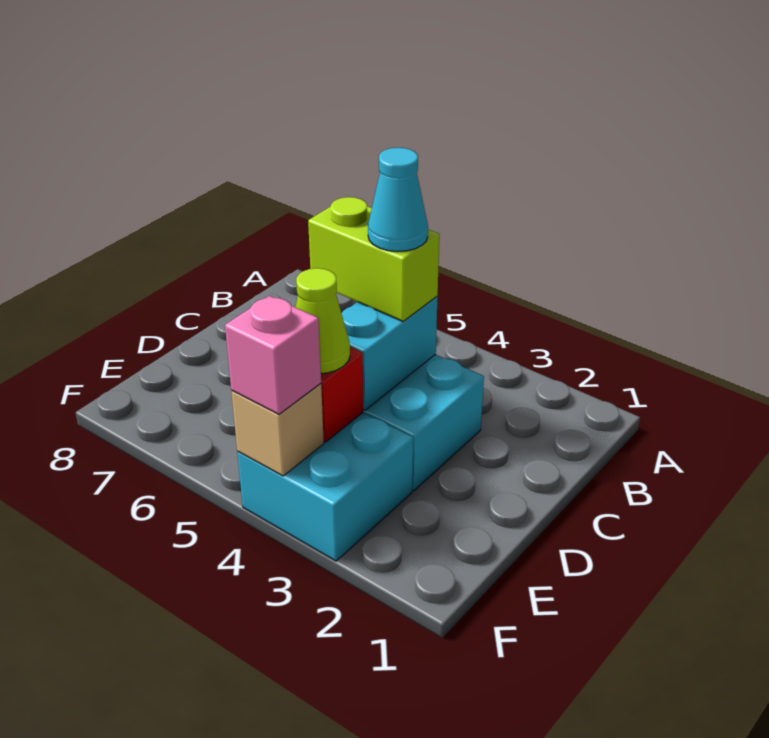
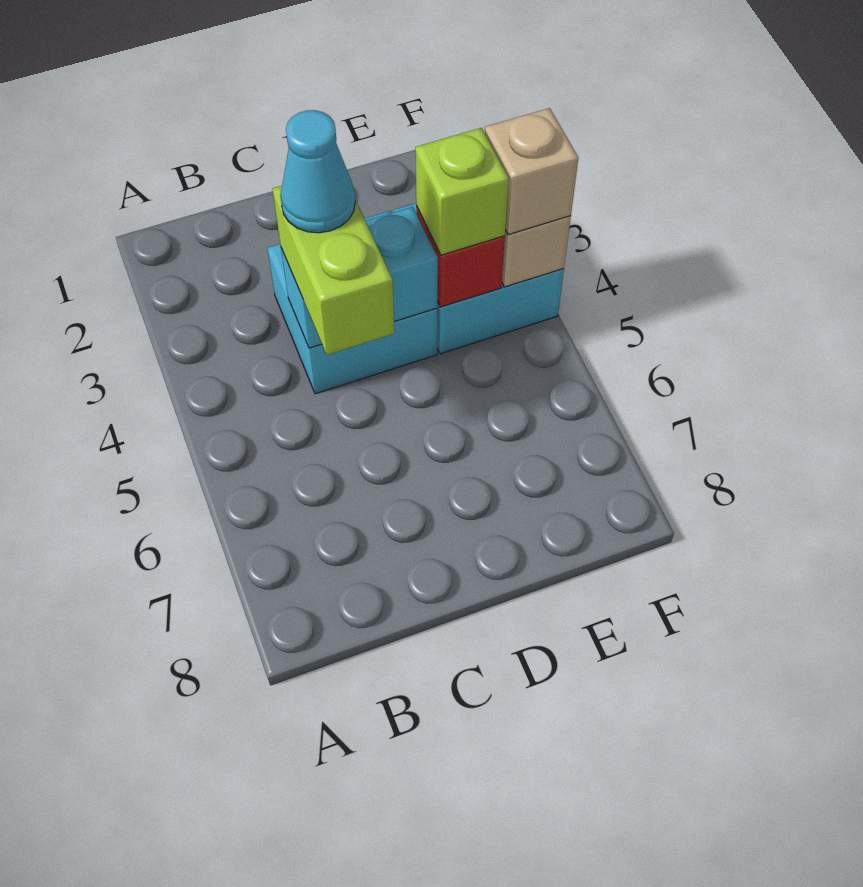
lime cone E4 level 3 -> lime brick E4 level 3
pink brick F4 level 3 -> tan brick F4 level 3

